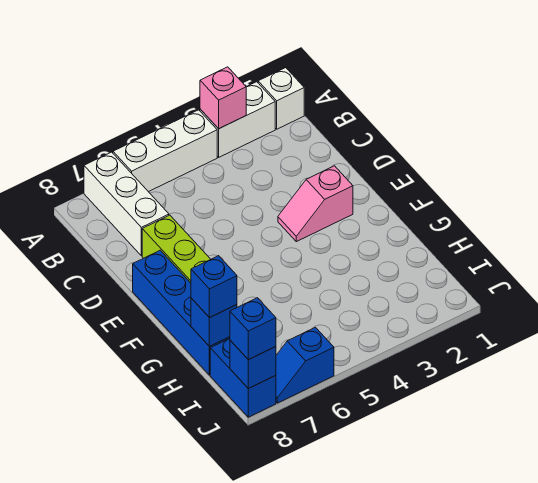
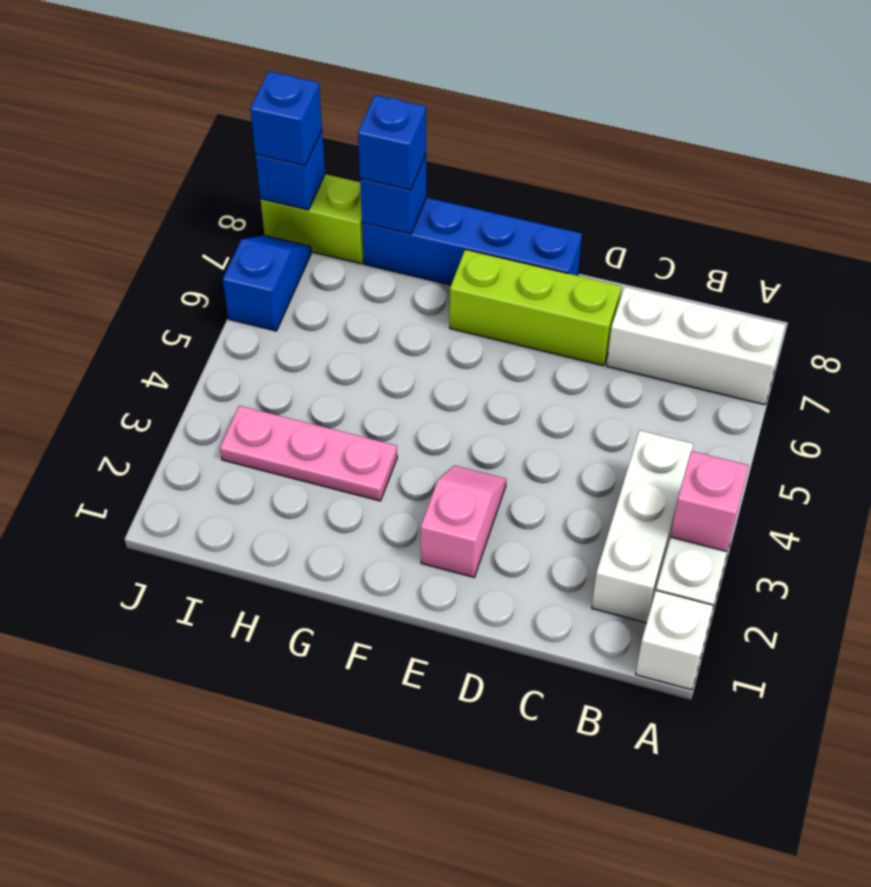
white brick A4:A6 level 1 -> white brick B2:B4 level 1
none -> pink plate G3:I3 level 1
blue brick I8:J8 level 1 -> lime brick I8:J8 level 1

